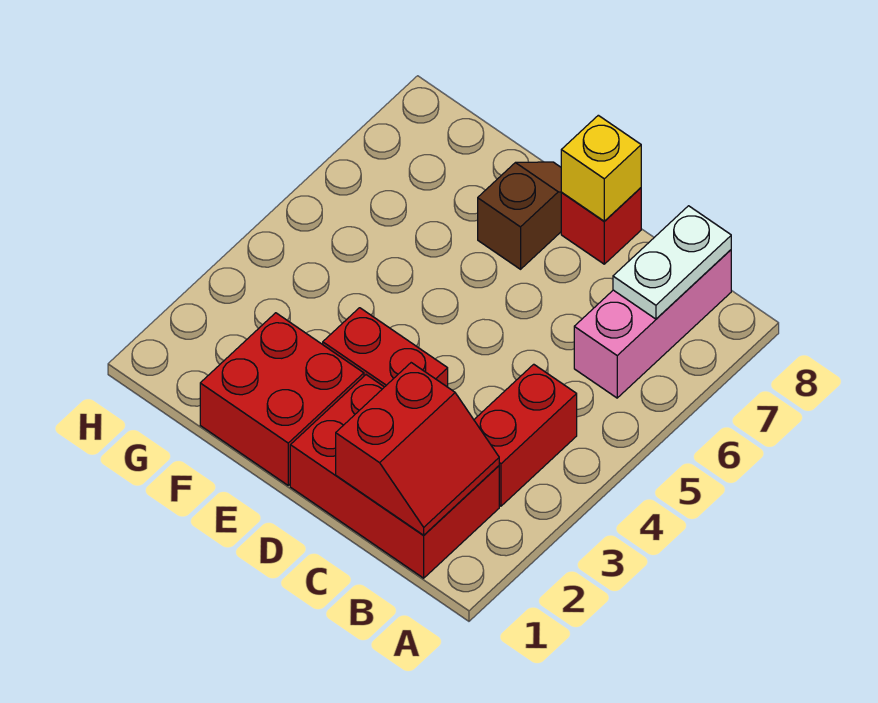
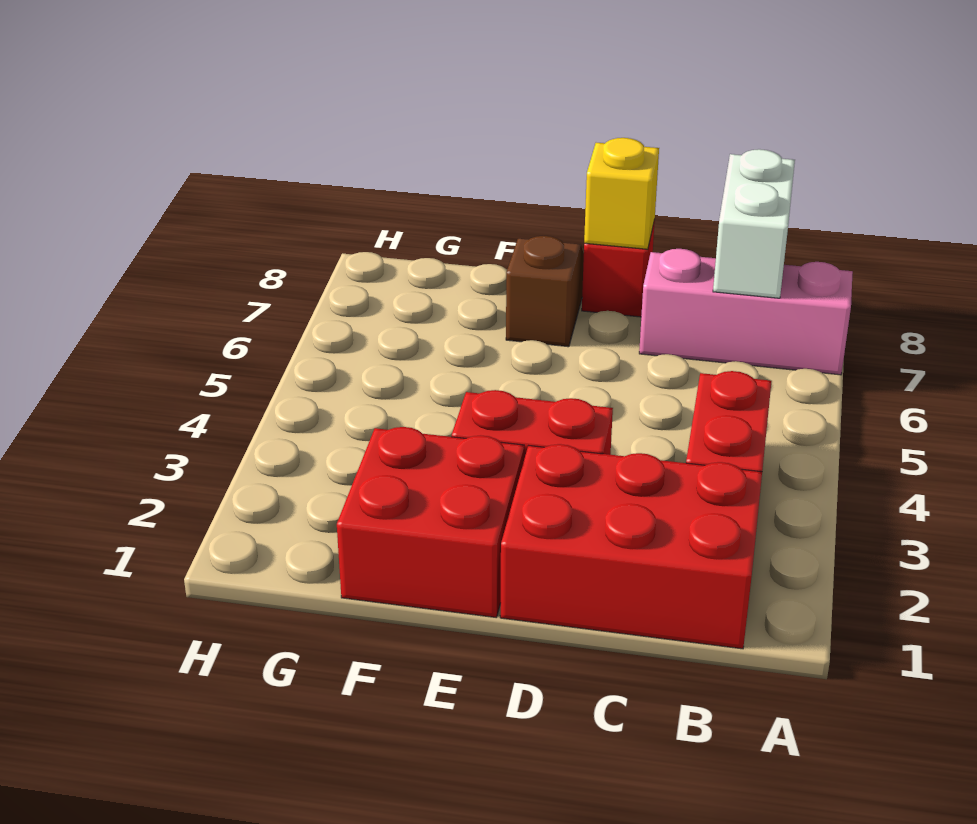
red slope B1:C2 level 2 top C -> none
pink brick B6:B8 level 1 -> pink brick A7:C7 level 1
white plate B7:B8 level 2 -> white brick B7:B8 level 2

